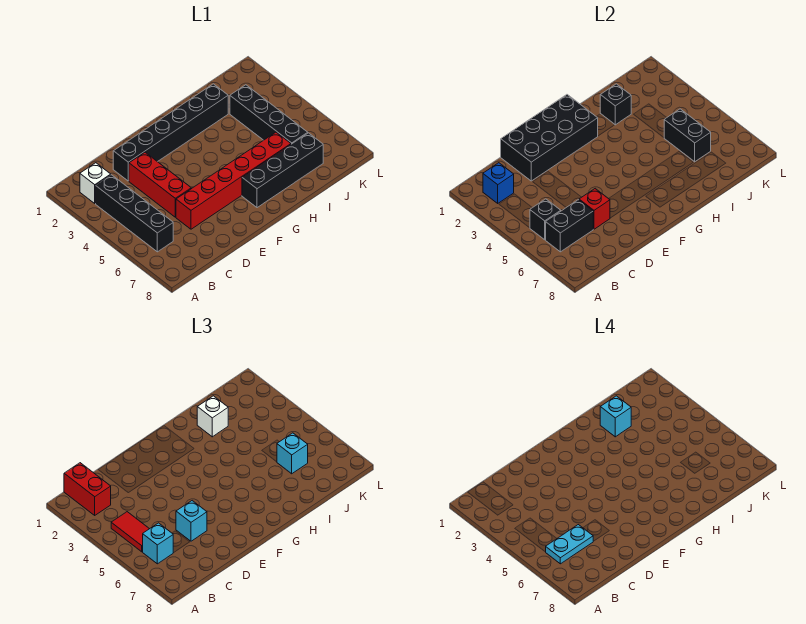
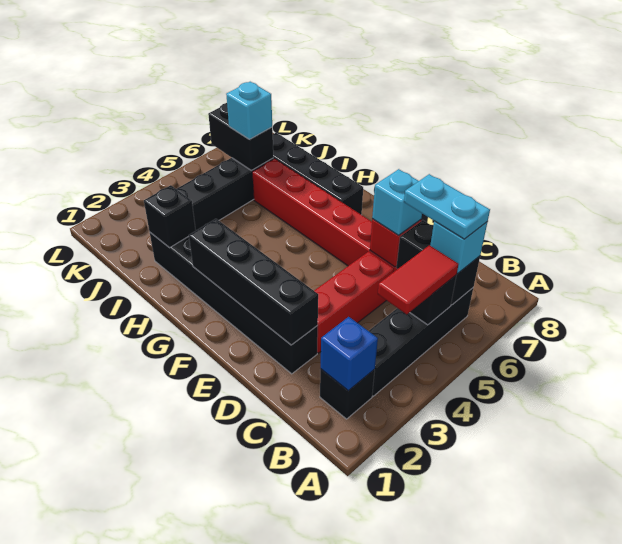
red brick B1:B2 level 3 -> none
white brick B2 level 1 -> black brick B2 level 1
black brick D1:G2 level 2 -> black brick D2:G2 level 2
white brick I2 level 3 -> none
cyan brick I2 level 4 -> none
black brick J5:J6 level 2 -> black brick J6:K6 level 2

